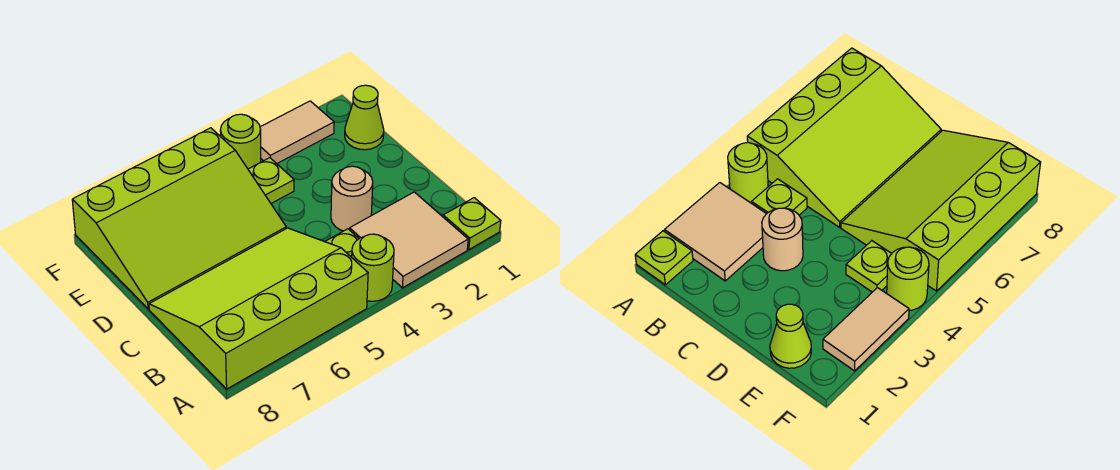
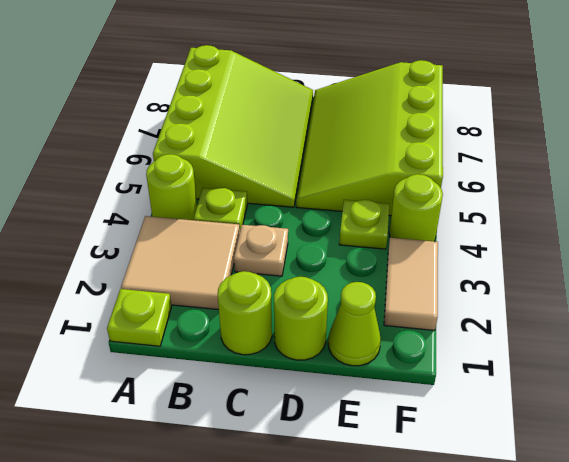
none -> lime round brick C1 level 1
tan round brick C3 level 1 -> tan plate C3 level 1
none -> lime round brick D1 level 1

